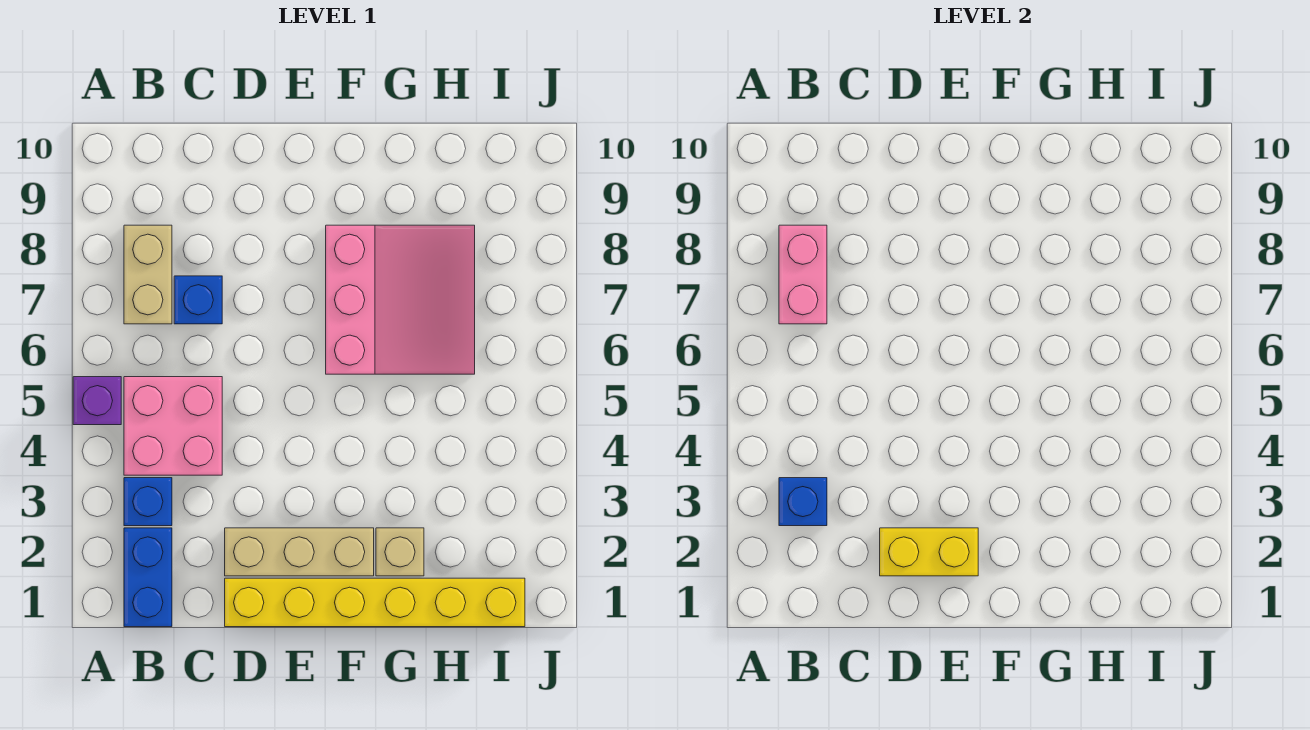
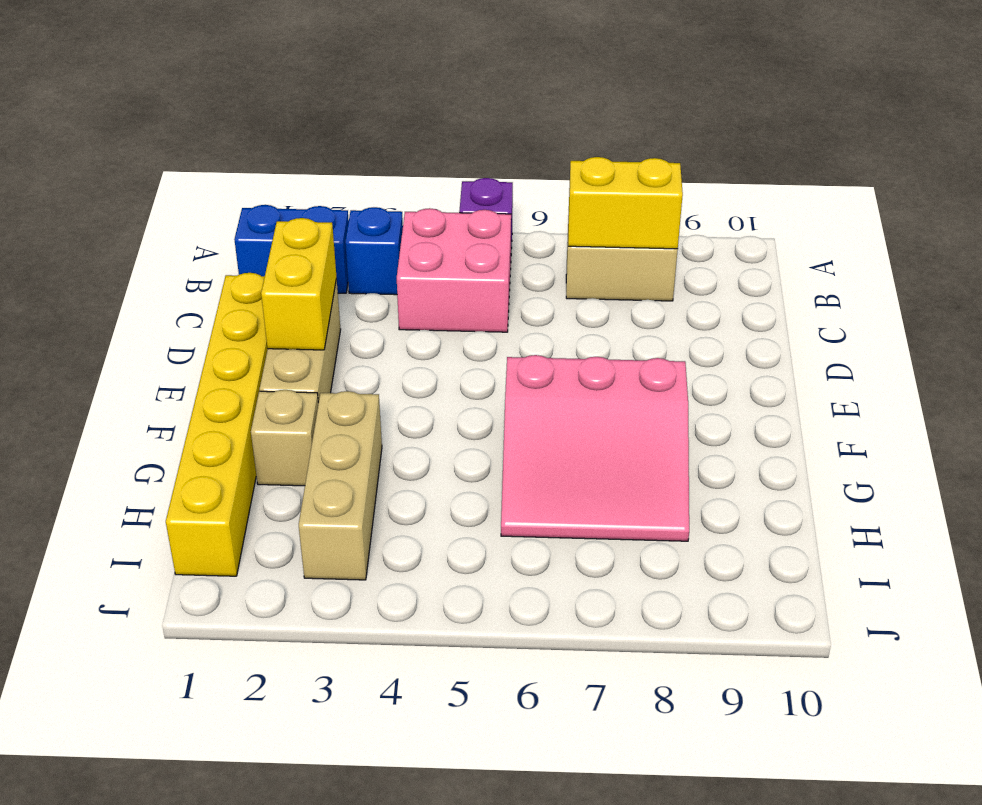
blue brick B3 level 2 -> none
pink brick B7:B8 level 2 -> yellow brick B7:B8 level 2
blue brick C7 level 1 -> none
none -> tan brick G3:I3 level 1

